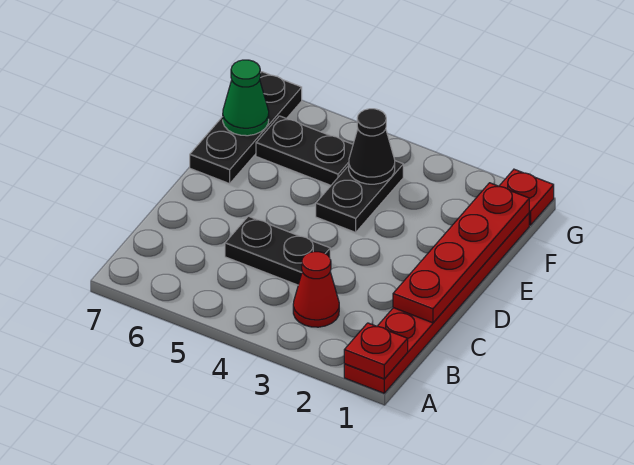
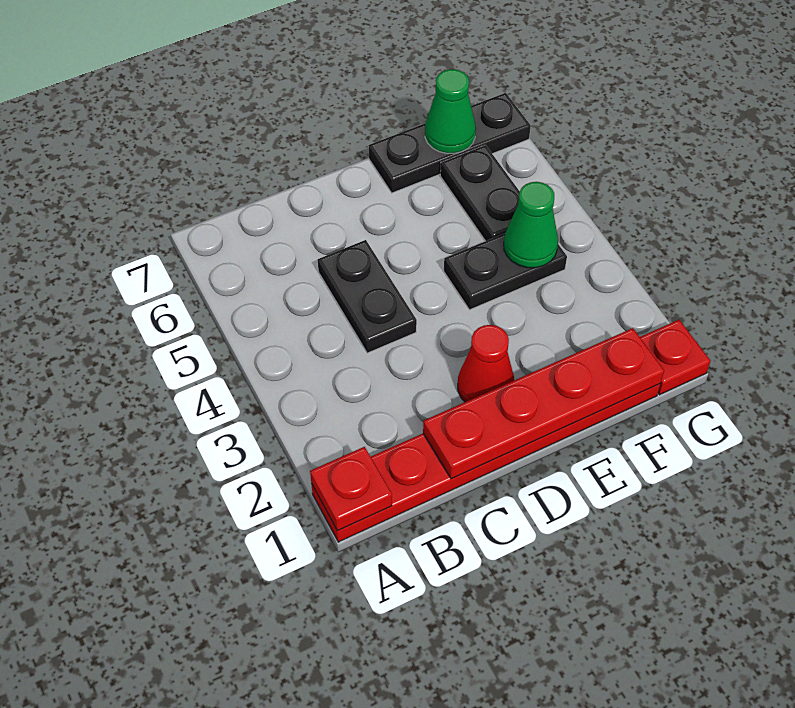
red cone B3 level 1 -> red cone D2 level 1
black cone F4 level 2 -> green cone F4 level 2

